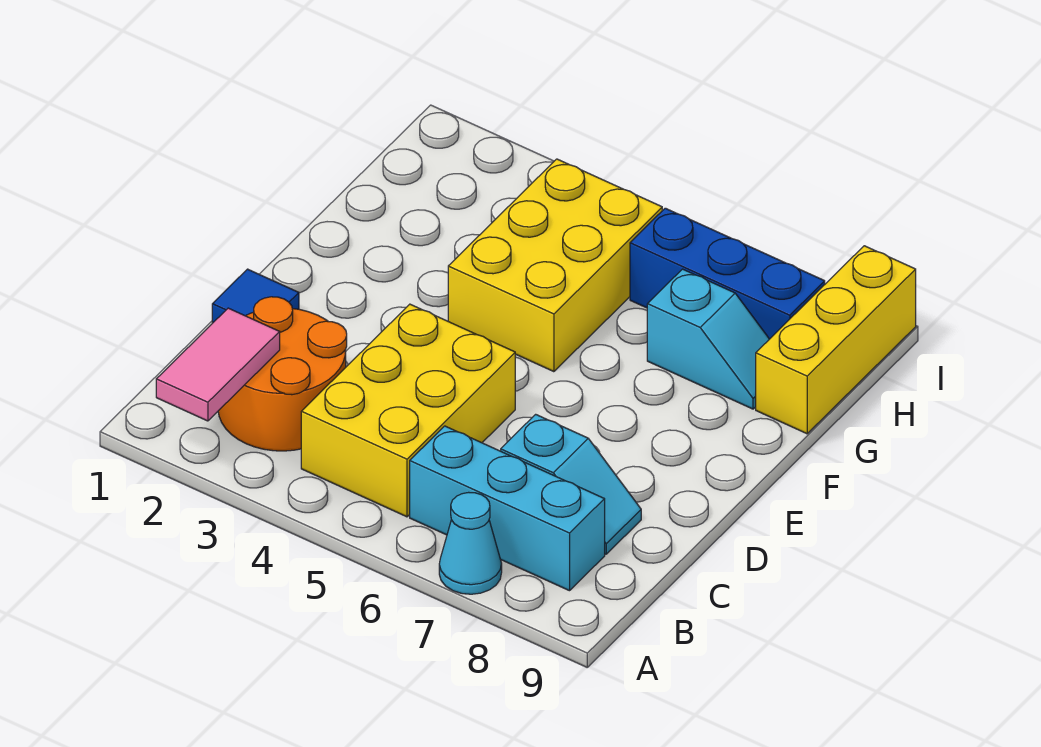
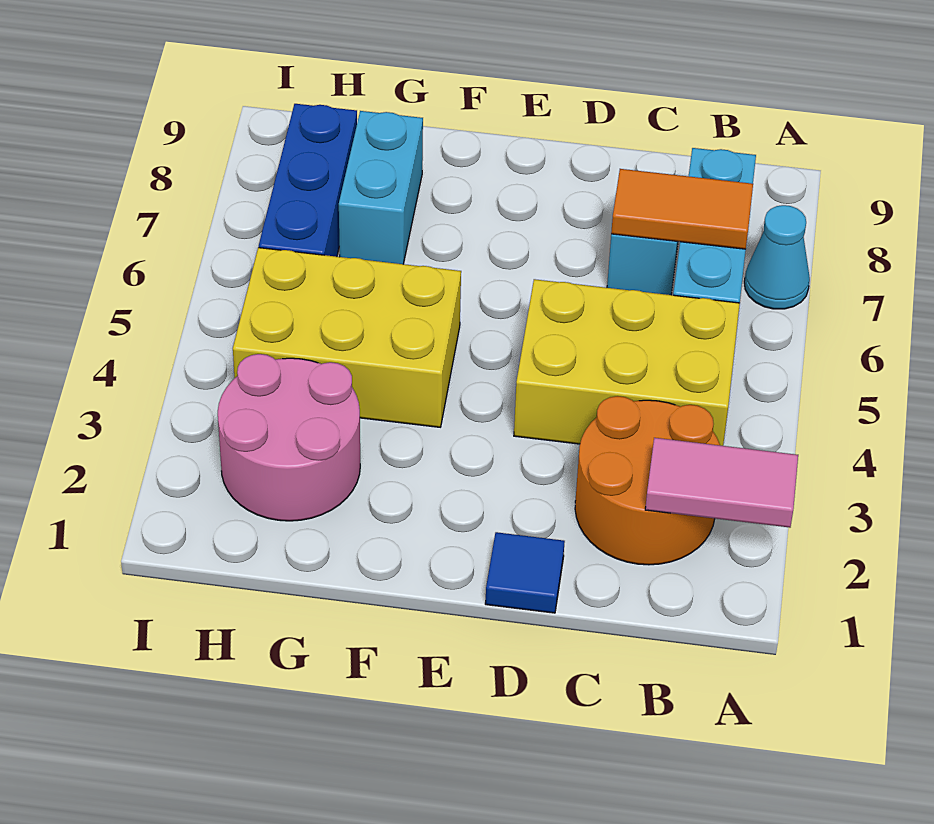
none -> orange tile B7:C7 level 2
none -> pink round brick G2:H3 level 1
cyan slope G7:G8 level 1 top 7 -> cyan brick G7:G8 level 1
yellow brick G9:I9 level 1 -> none

